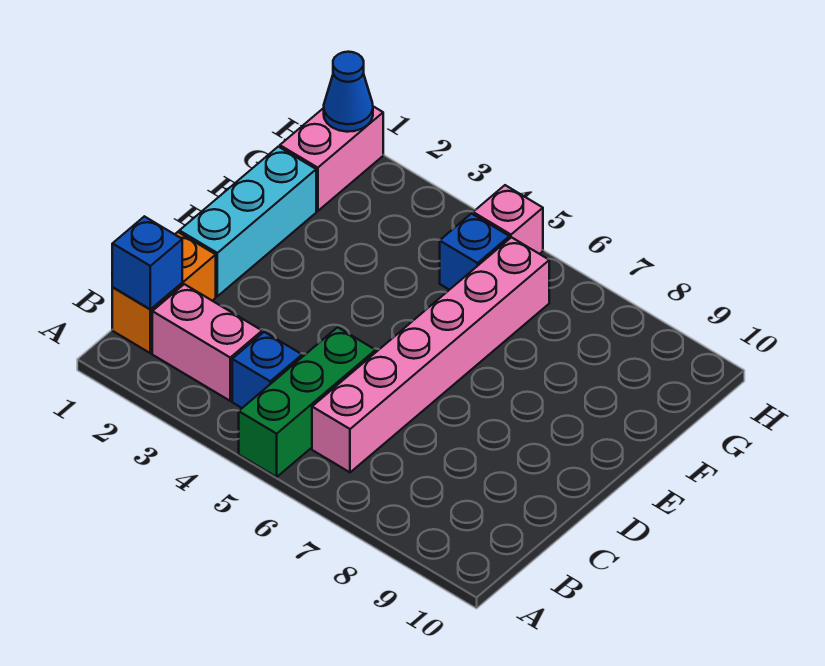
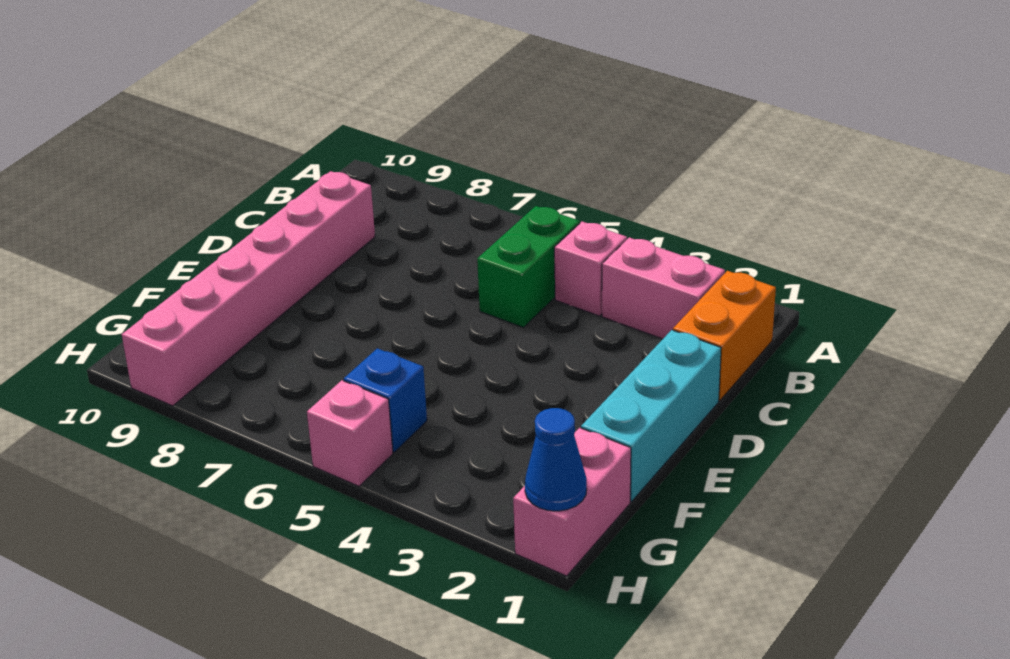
green brick A5:C5 level 1 -> green brick B5:C5 level 1
blue brick B1 level 2 -> none
blue brick B4 level 1 -> pink brick B4 level 1
pink brick B6:G6 level 1 -> pink brick C9:H9 level 1

